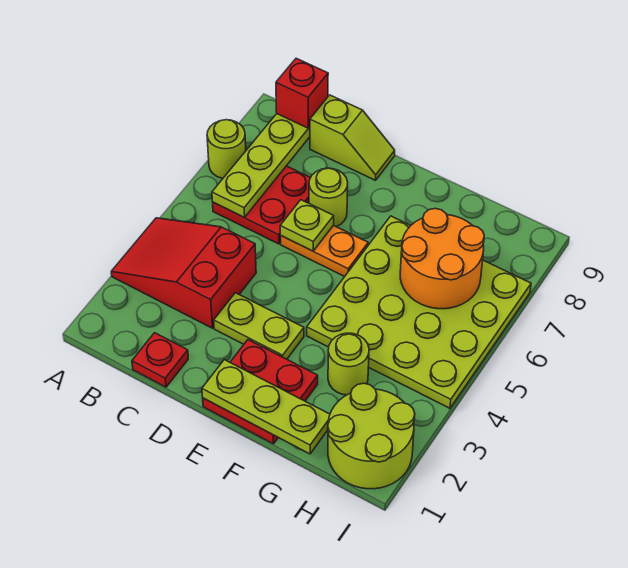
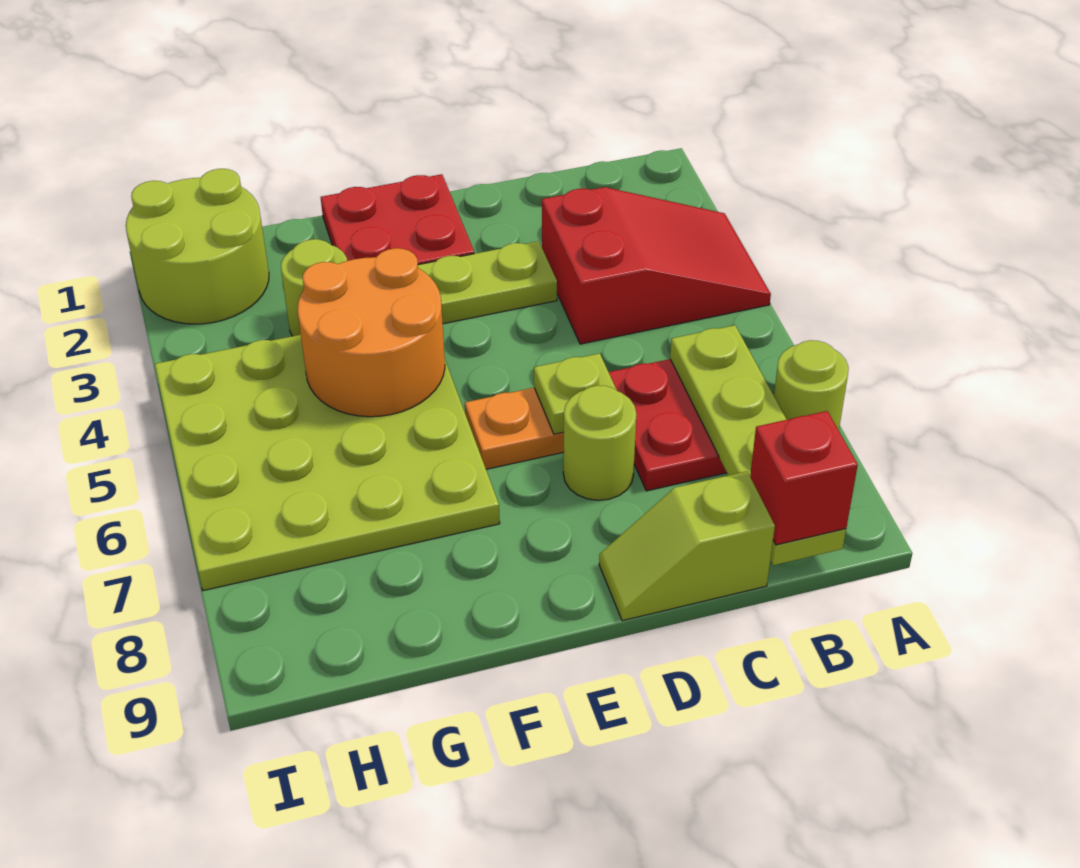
red plate C1 level 1 -> none
lime plate E1:G1 level 2 -> none
orange round brick G6:H7 level 2 -> orange round brick F4:G5 level 2

